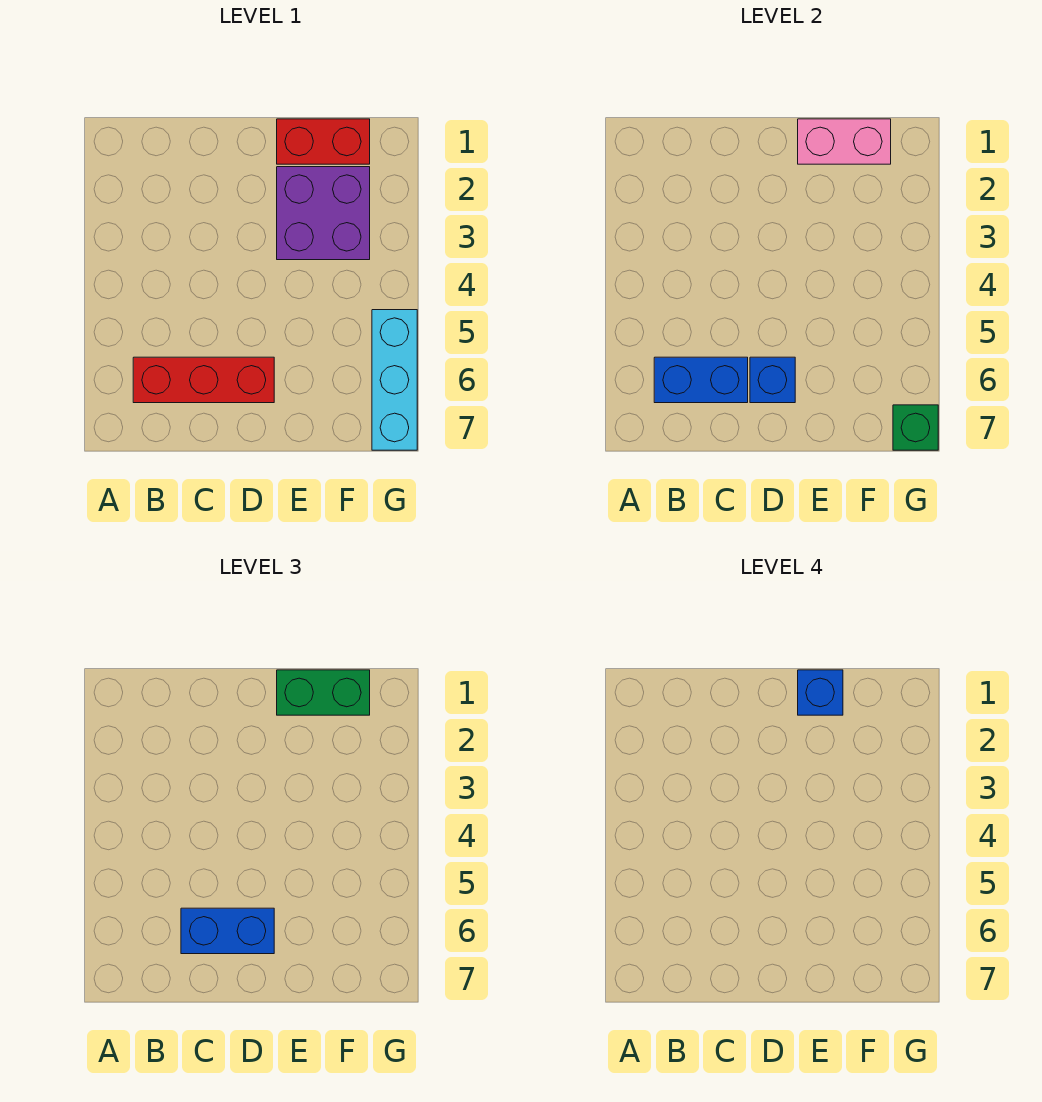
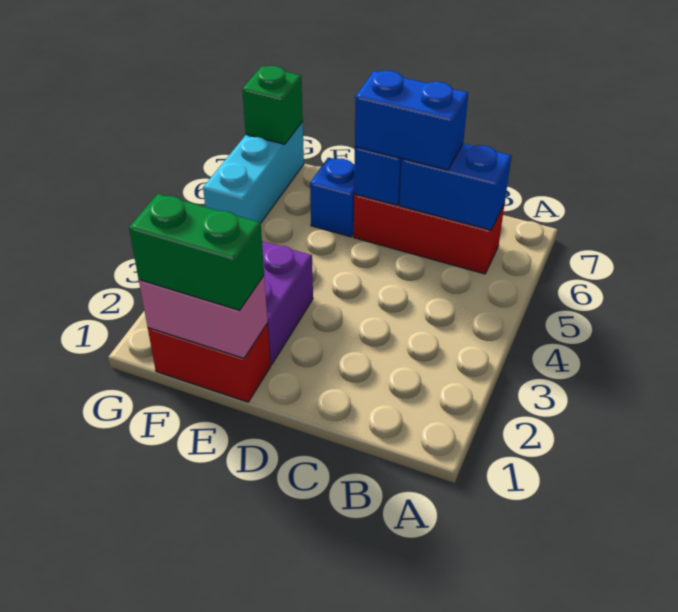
blue brick E1 level 4 -> blue brick E6 level 1

